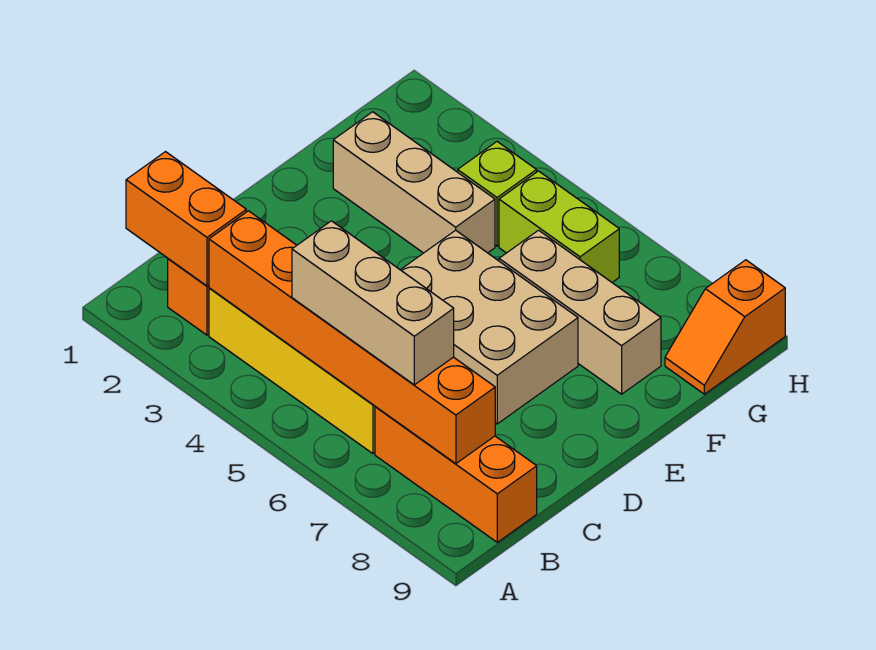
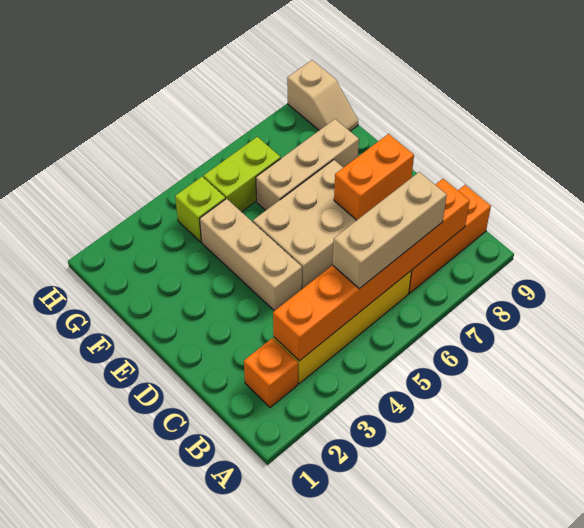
orange brick B1:B2 level 2 -> orange brick D7:D8 level 2
tan brick F2:F4 level 1 -> tan brick D4:F4 level 1
orange slope G9:H9 level 1 top H -> tan slope G9:H9 level 1 top H

